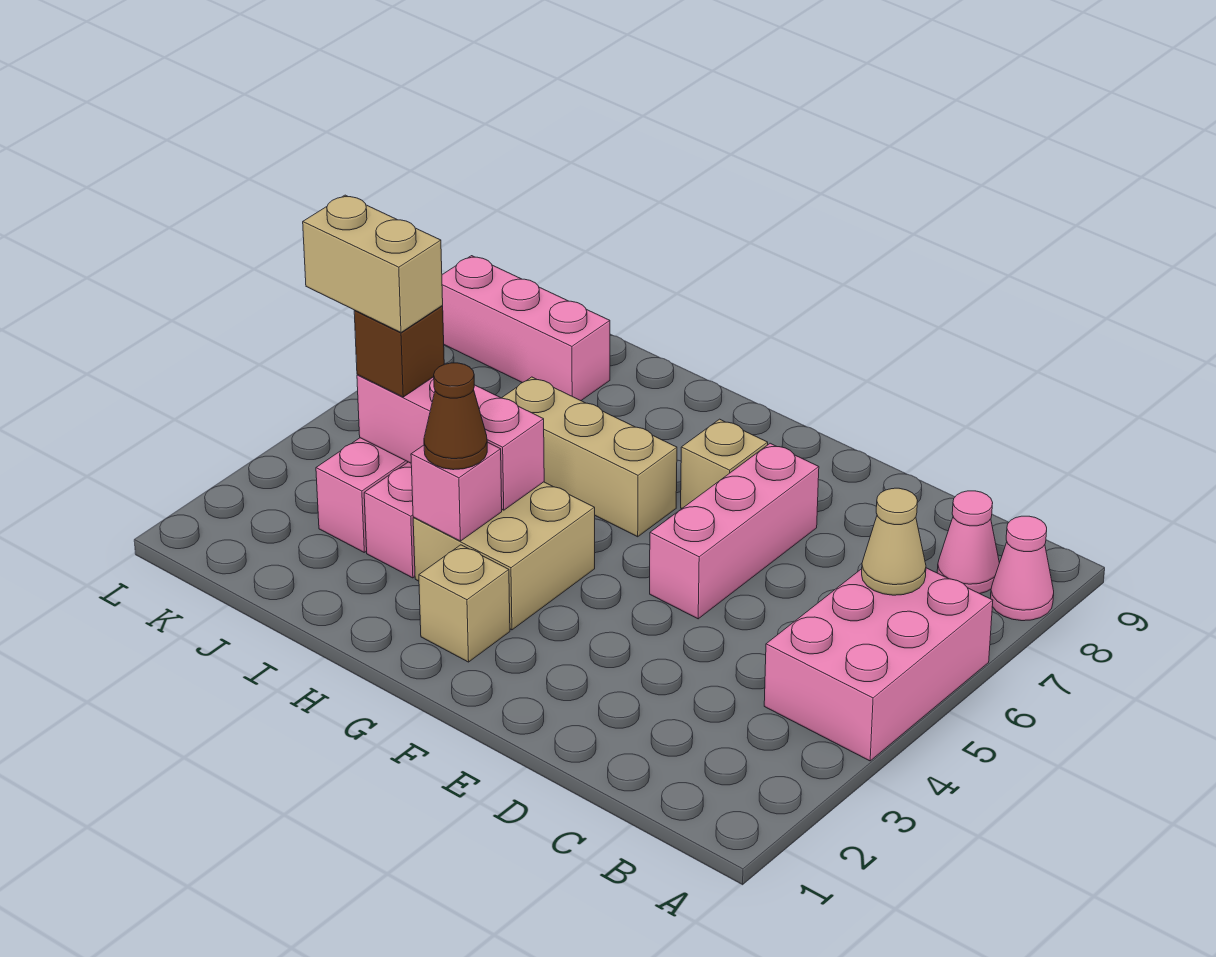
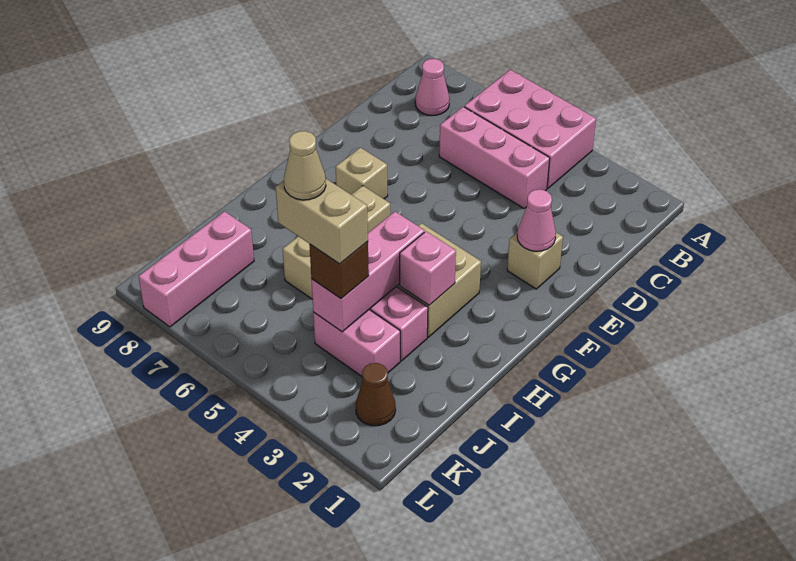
pink cone A8 level 1 -> pink cone E2 level 2
tan cone B6 level 2 -> tan cone J5 level 5
pink brick E5:E7 level 1 -> pink brick C4:C6 level 1
tan brick G2 level 1 -> tan brick E2 level 1
brown cone H3 level 3 -> brown cone K2 level 1
tan brick J4:K4 level 4 -> tan brick J4:J5 level 4

